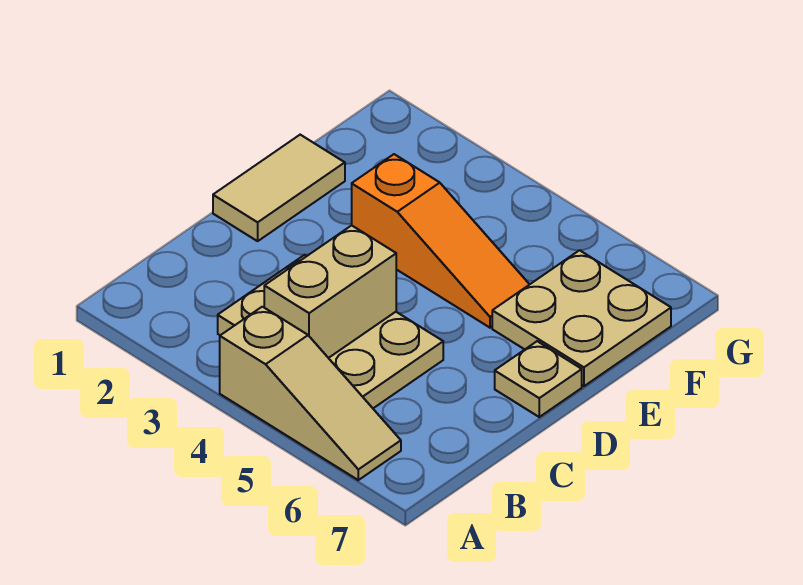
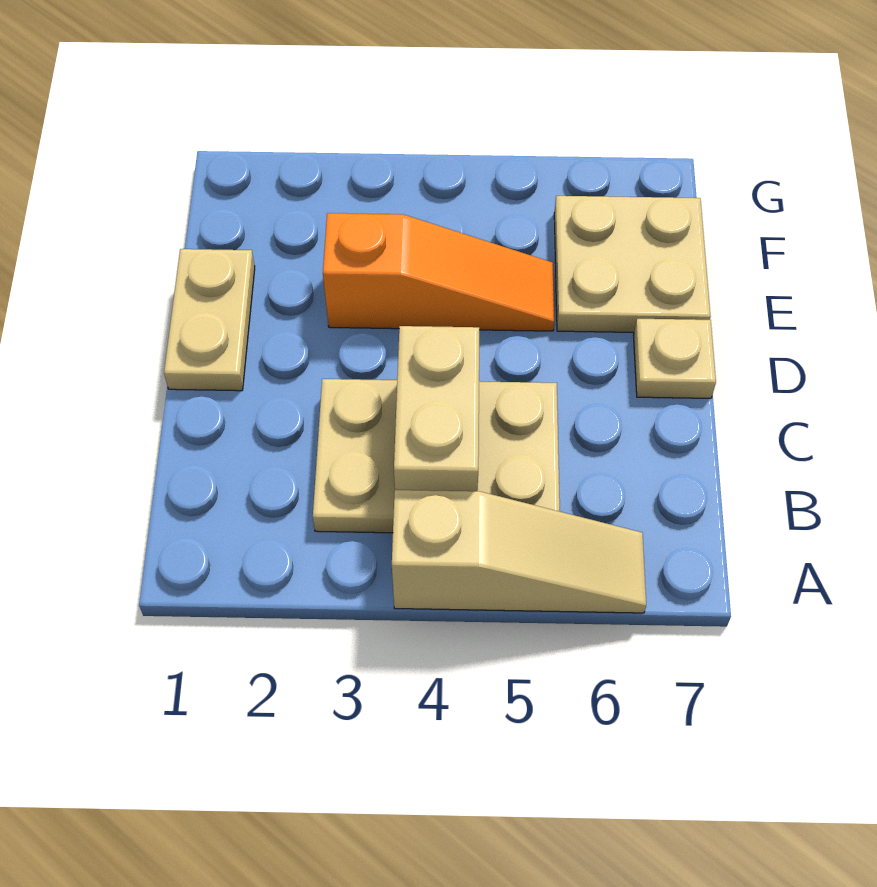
tan tile D1:E1 level 1 -> tan plate D1:E1 level 1

